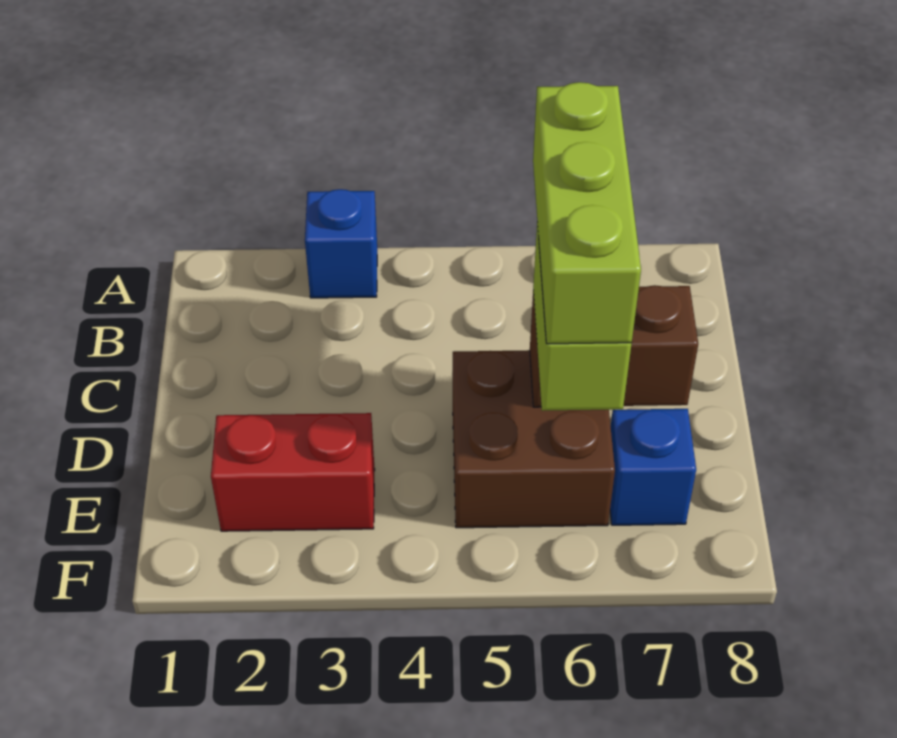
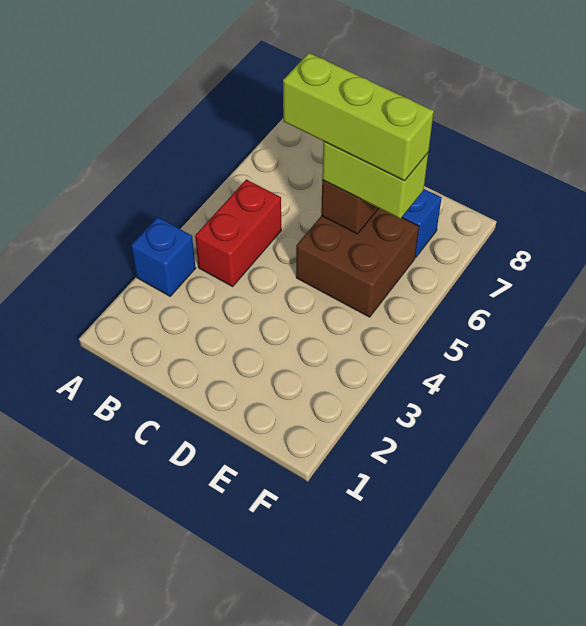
red brick E2:E3 level 1 -> red brick B4:B5 level 1

